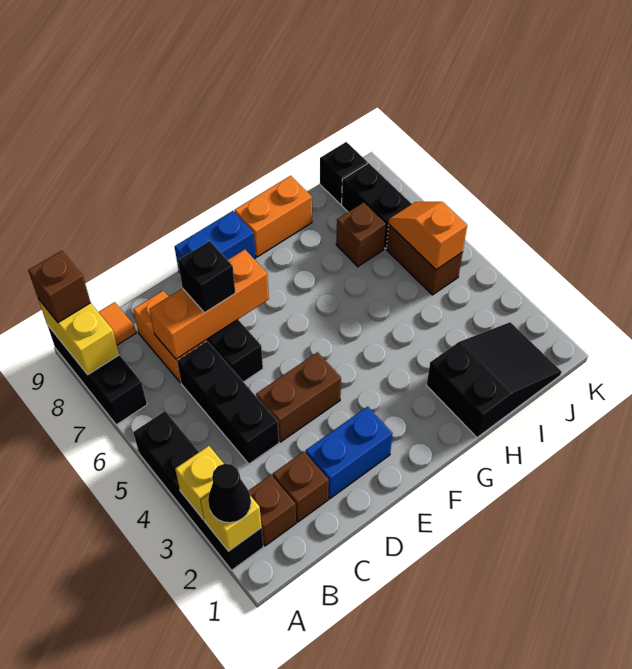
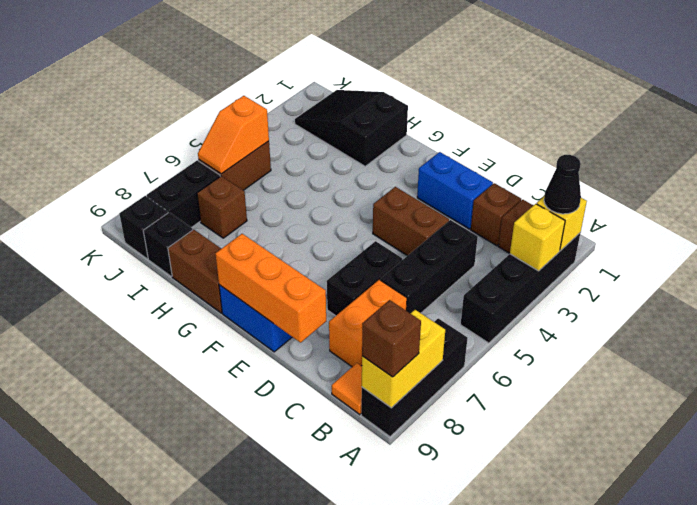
orange brick C7:E7 level 2 -> orange brick D9:F9 level 2
black brick D7 level 3 -> black brick I9 level 1
orange brick G9:H9 level 1 -> brown brick G9:H9 level 1

